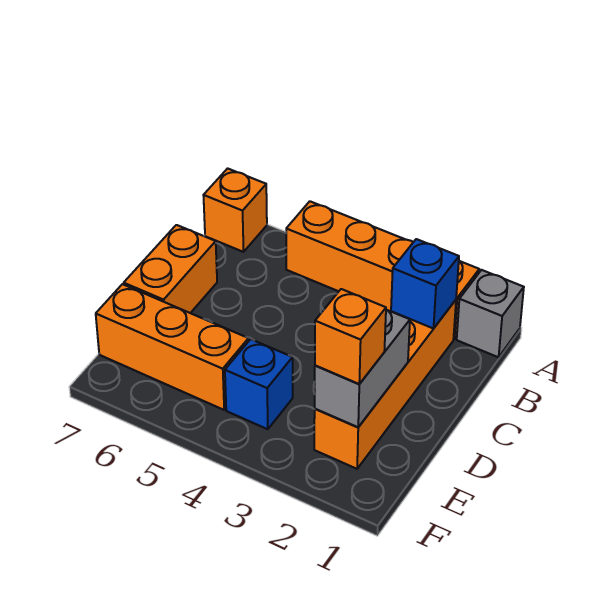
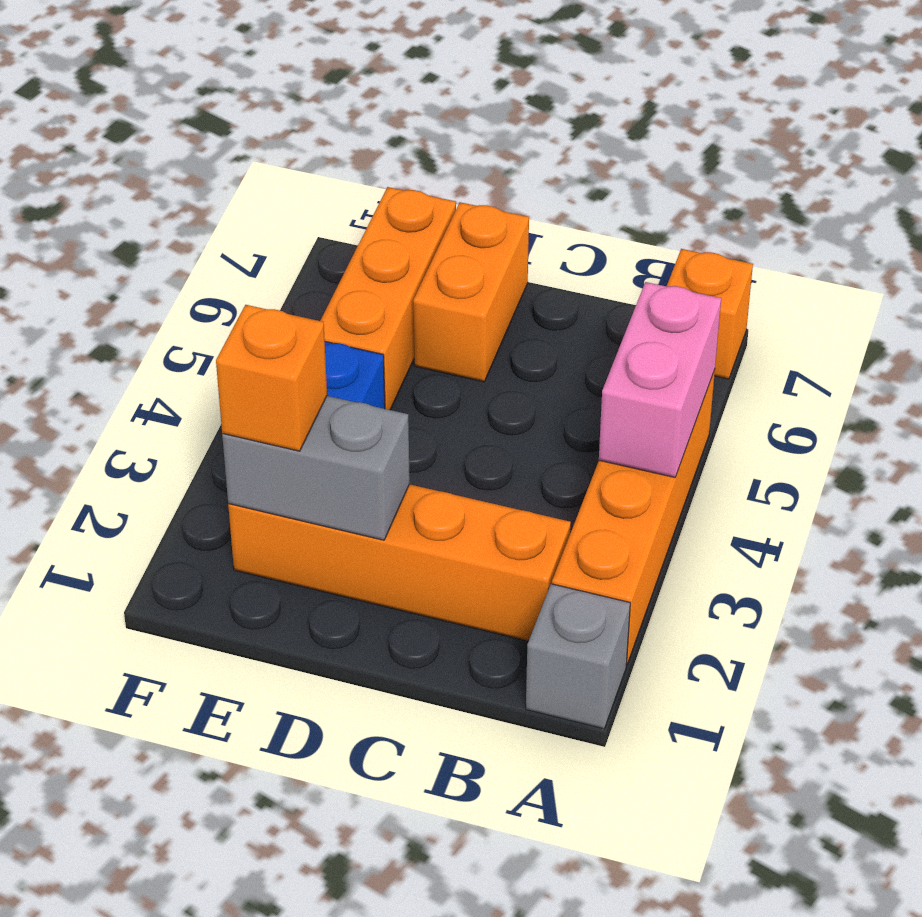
none -> pink brick A4:A5 level 2
blue brick B2 level 2 -> none
orange brick C7:D7 level 1 -> orange brick D6:D7 level 1

